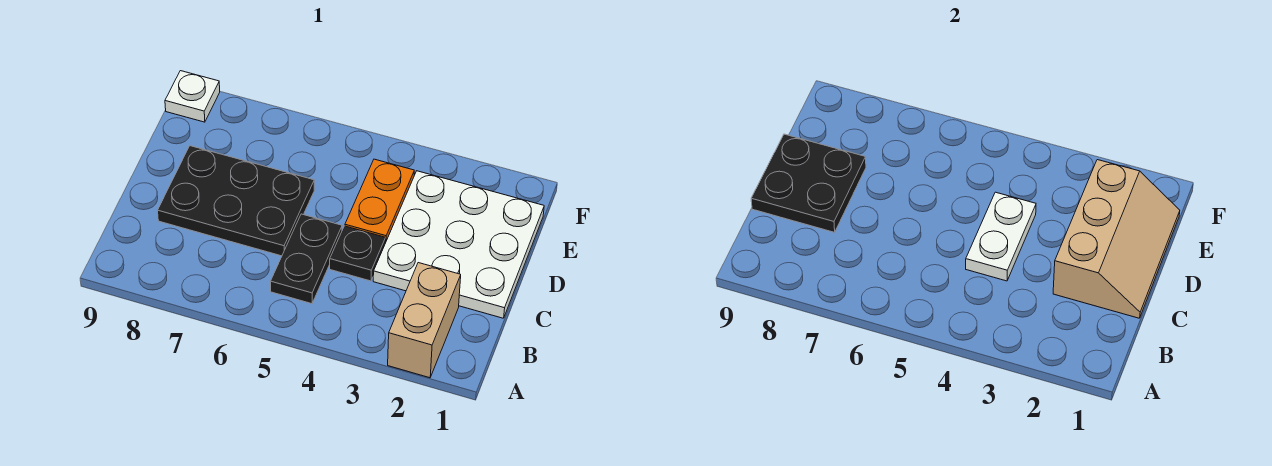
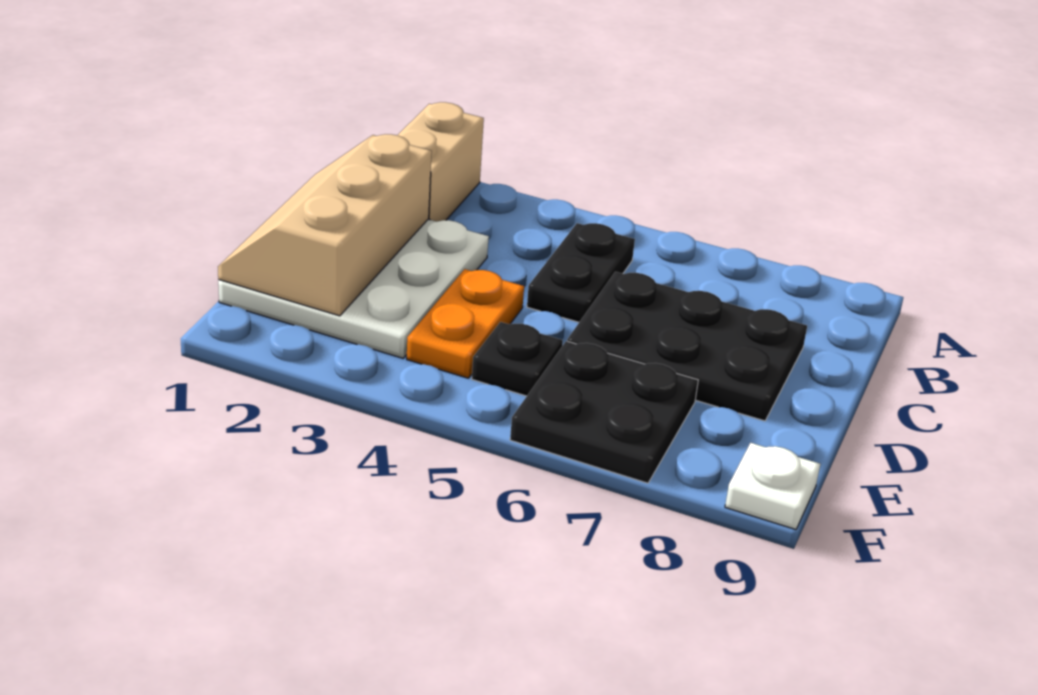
black plate C4 level 1 -> black plate E5 level 1
white plate C4:D4 level 2 -> none
black plate C8:D9 level 2 -> black plate E6:F7 level 1

